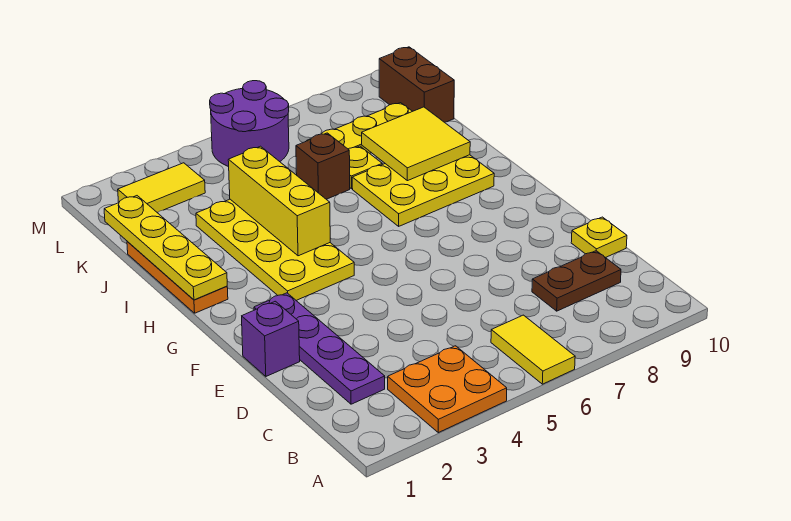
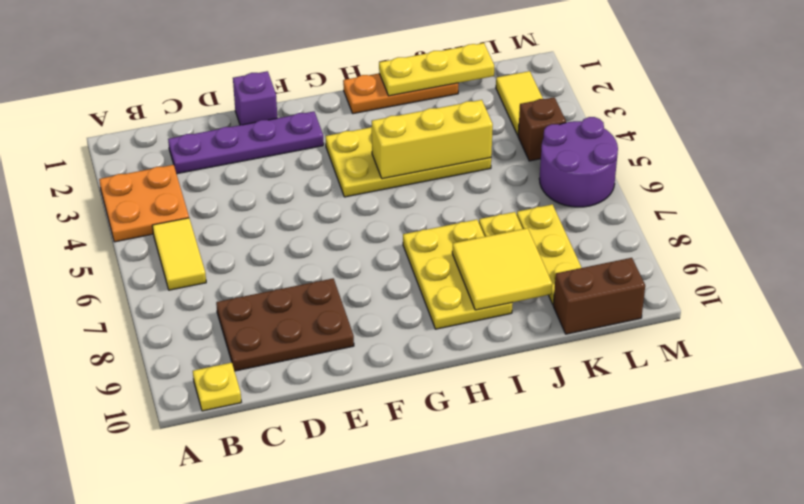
yellow tile A6:B6 level 1 -> yellow tile B5:B6 level 1
brown plate C8:C9 level 1 -> brown plate C8:E9 level 1
yellow plate D10 level 1 -> yellow plate B10 level 1
yellow plate H1:K1 level 2 -> yellow plate I1:K1 level 2
brown brick J6 level 1 -> brown brick L4 level 1

